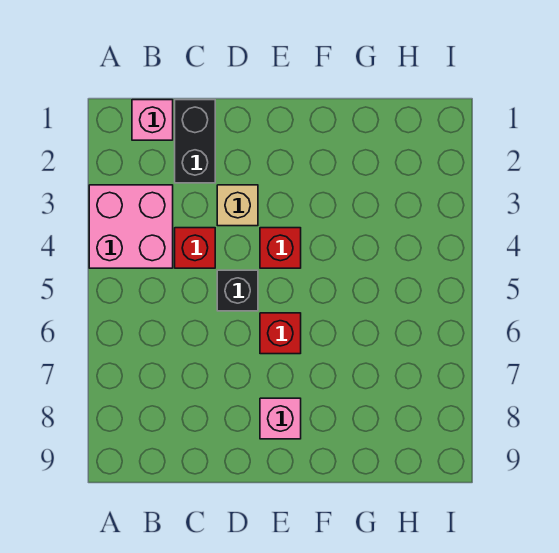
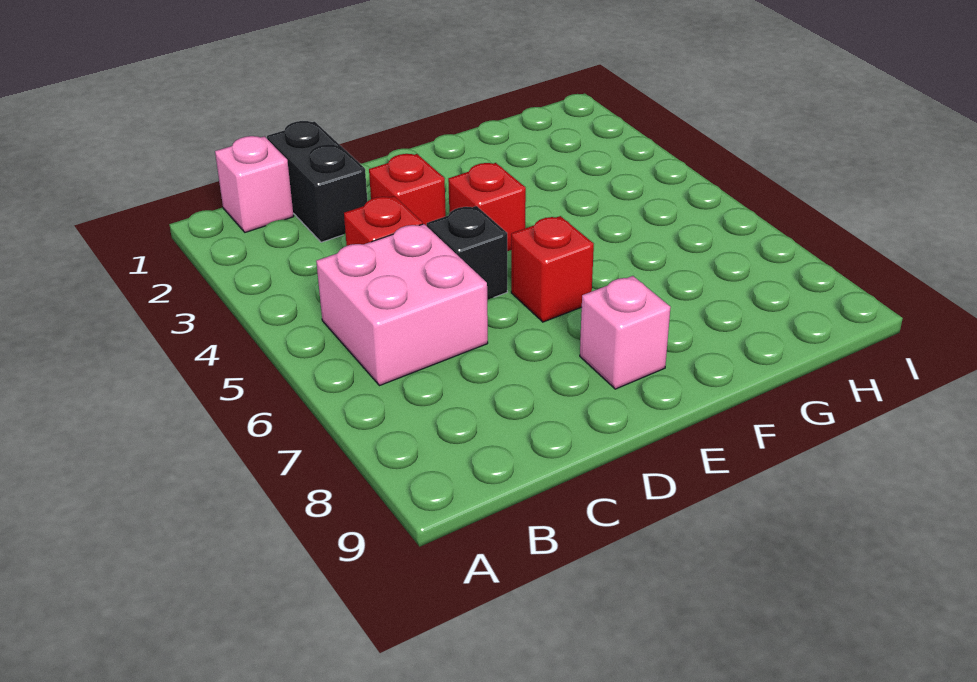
pink brick A3:B4 level 1 -> pink brick B5:C6 level 1
tan brick D3 level 1 -> red brick D3 level 1

